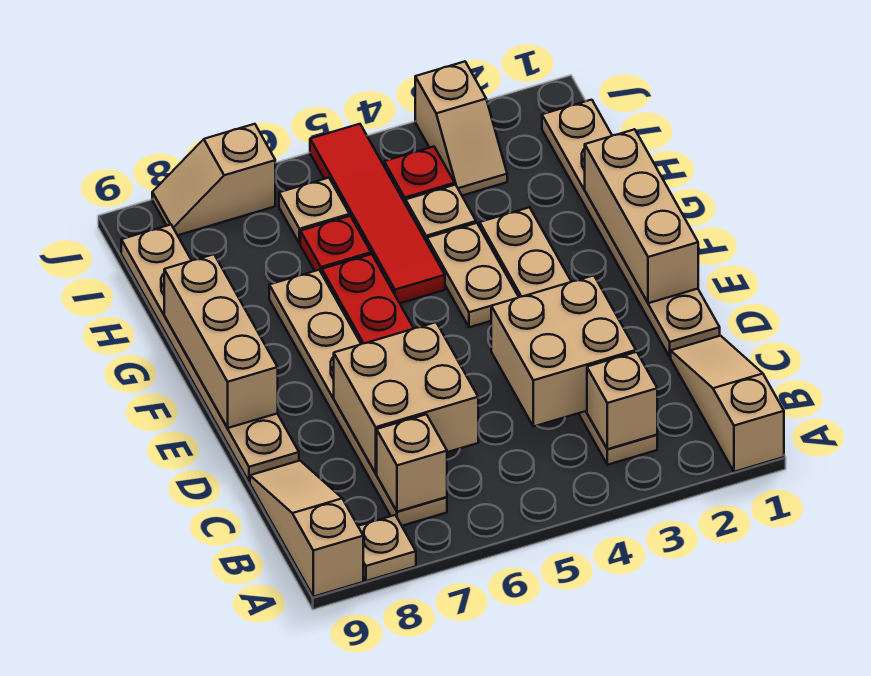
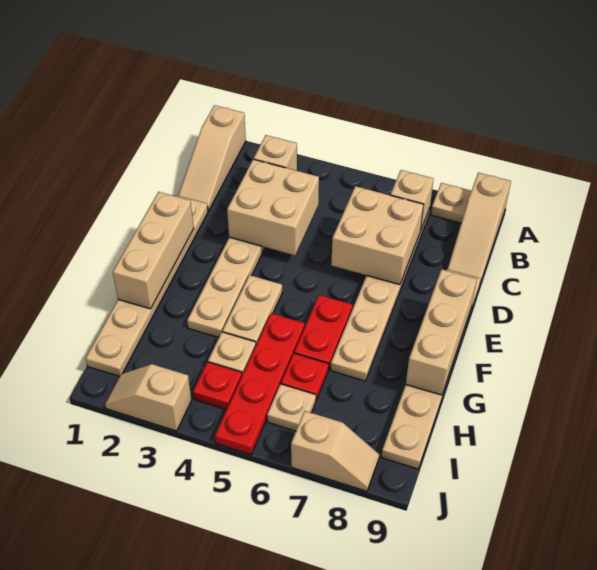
red tile G5:J5 level 1 -> red plate G5:J5 level 1
tan slope I3:J3 level 1 top J -> tan slope J2:J3 level 1 top 3

